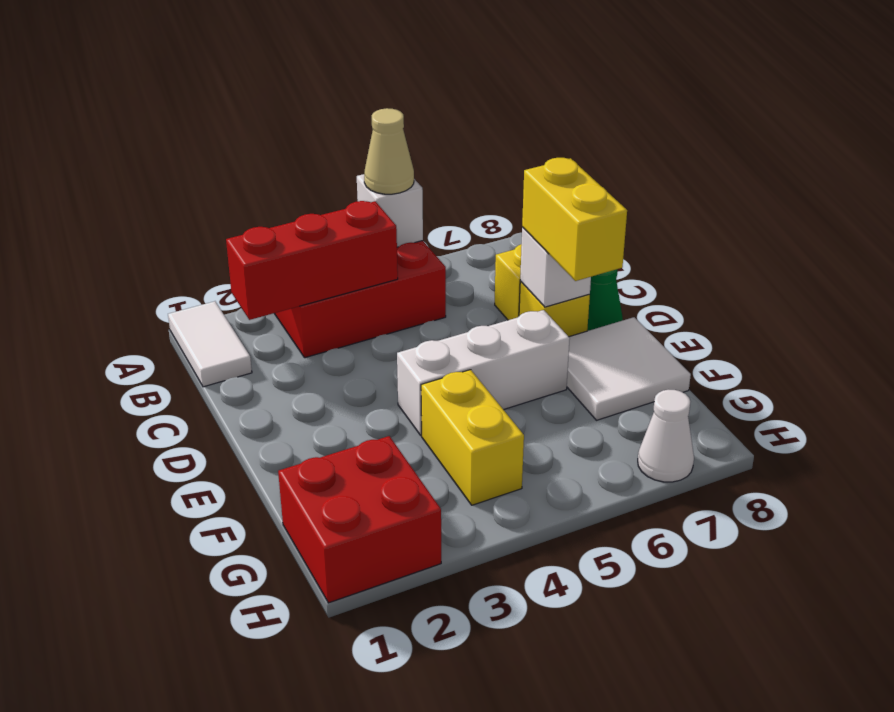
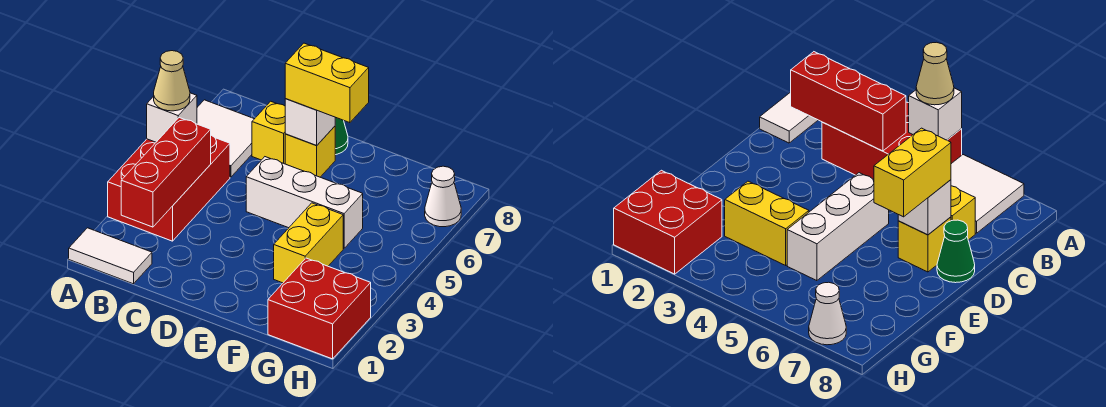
white brick E4:E6 level 1 -> white brick D5:F5 level 1
white tile E7:F8 level 1 -> white tile A6:B7 level 1
yellow brick F4:G4 level 1 -> yellow brick F3:F4 level 1

